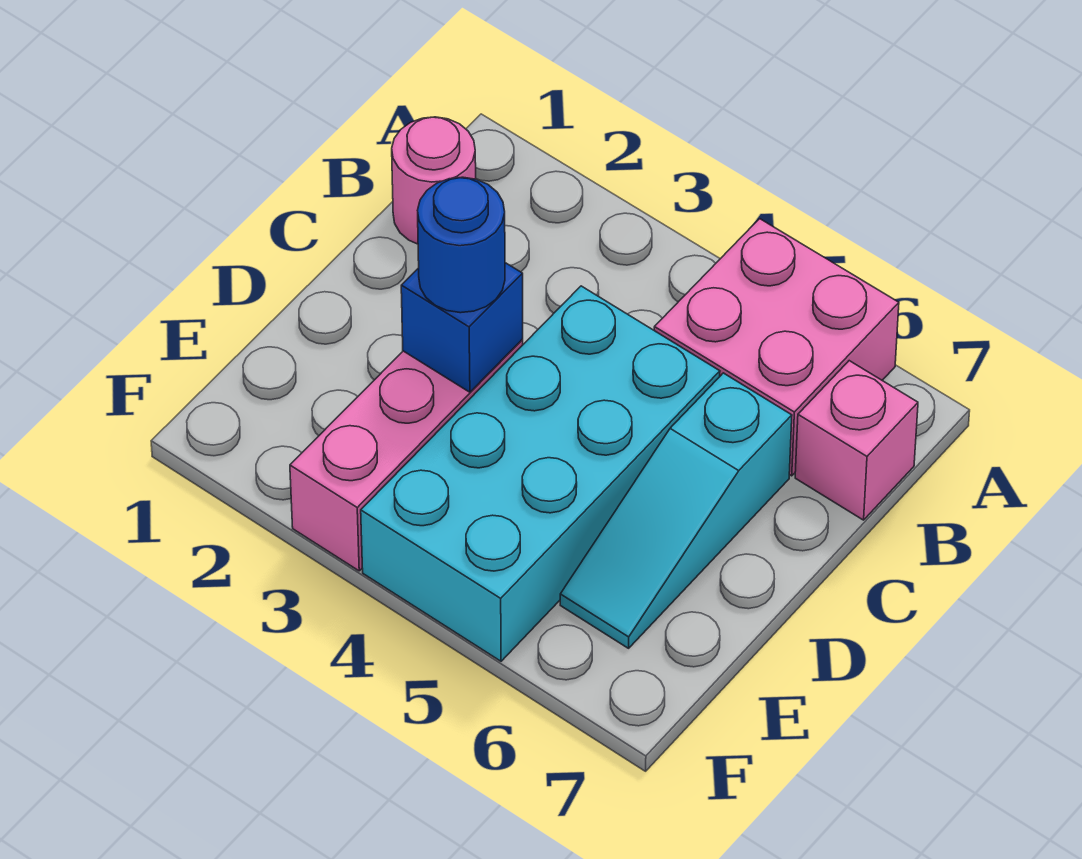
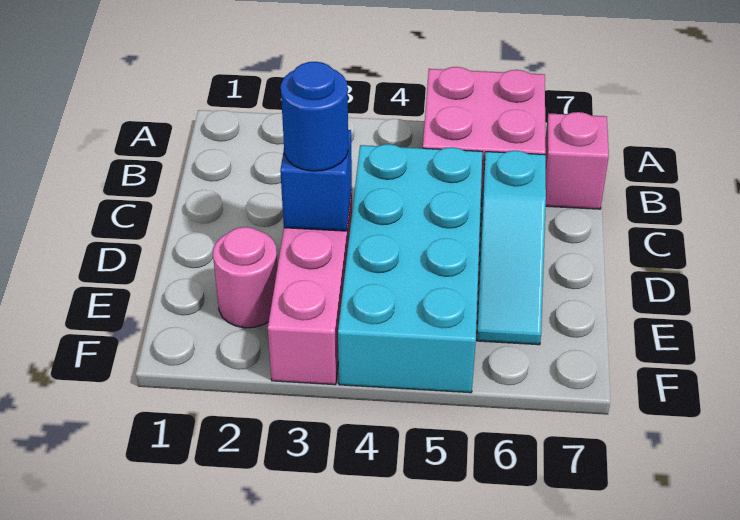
pink round brick B1 level 1 -> pink round brick E2 level 1

